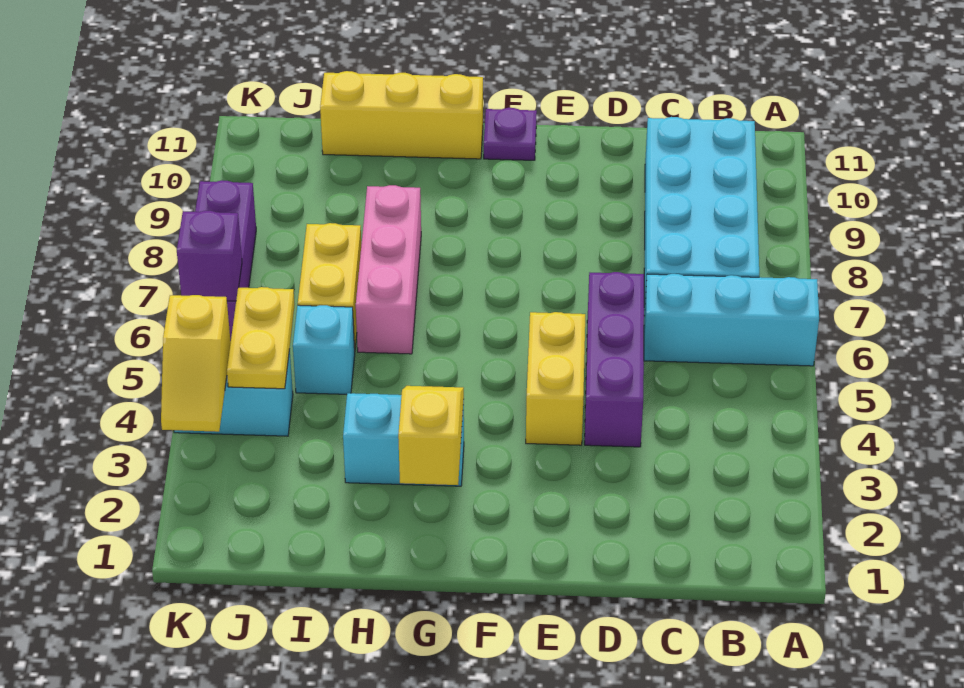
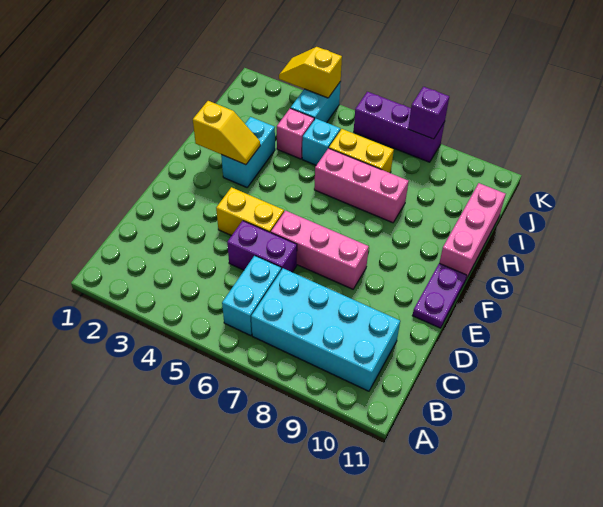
cyan brick A6:C6 level 1 -> cyan brick B6:C6 level 1
purple brick D4:D6 level 1 -> purple brick D5:D6 level 1
none -> pink brick E6:E8 level 1
purple plate F11 level 1 -> purple plate E11:F11 level 1
yellow brick G11:I11 level 1 -> pink brick G11:I11 level 1
none -> pink brick I4 level 1
yellow plate J4:J5 level 2 -> none
purple brick K6 level 2 -> purple brick K8 level 2

